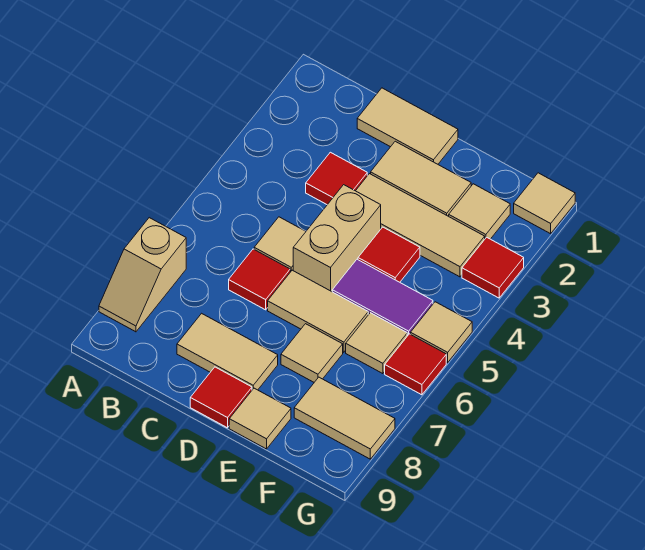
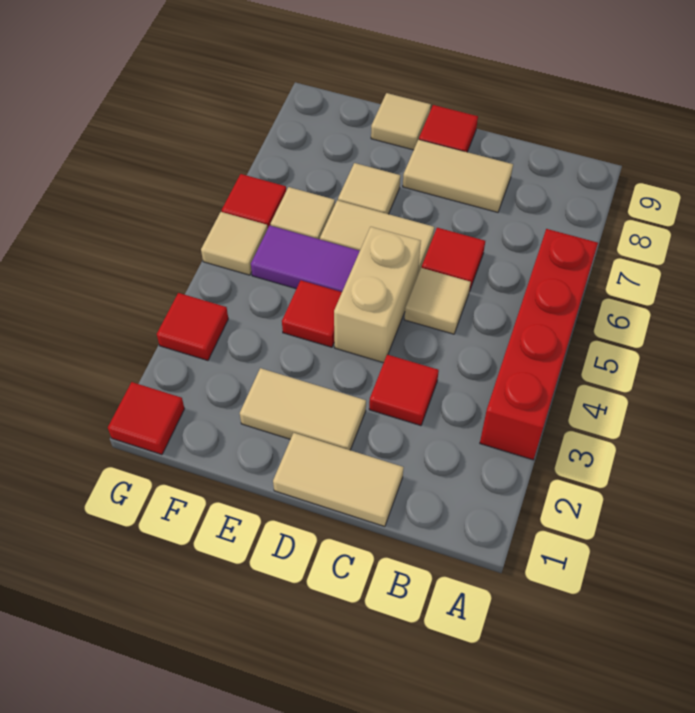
none -> red brick A3:A6 level 1
tan slope A7:A8 level 1 top 7 -> none
tan tile D3:F3 level 1 -> none
tan tile F2 level 1 -> none
tan tile F8:G8 level 1 -> none
tan tile G1 level 1 -> red tile G1 level 1

